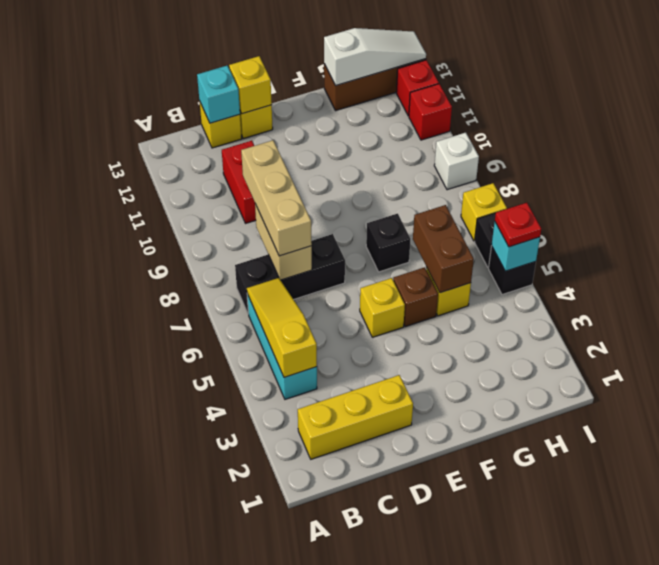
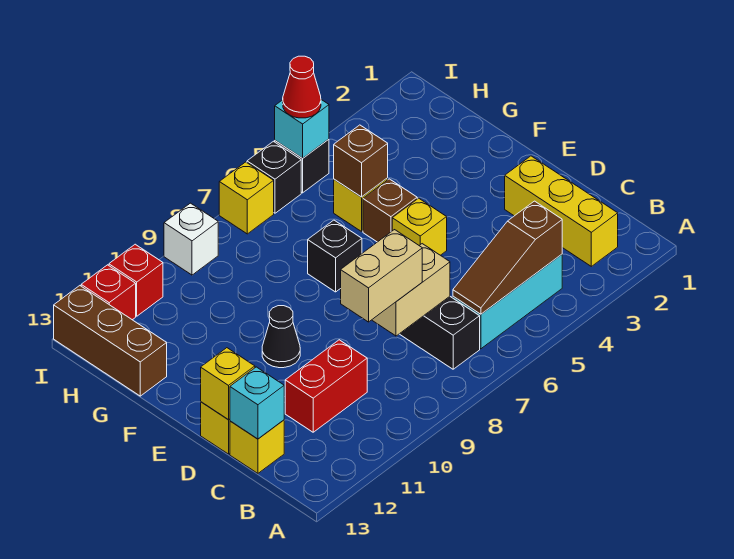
yellow slope B4:B6 level 2 top 4 -> brown slope B4:B6 level 2 top 4
tan brick C7:C9 level 3 -> tan brick C8:C9 level 3
none -> black cone E10 level 1
brown brick G5:G6 level 2 -> brown brick G5 level 2
white slope G13:I13 level 2 top G -> none
red plate I5 level 3 -> red cone I5 level 3

